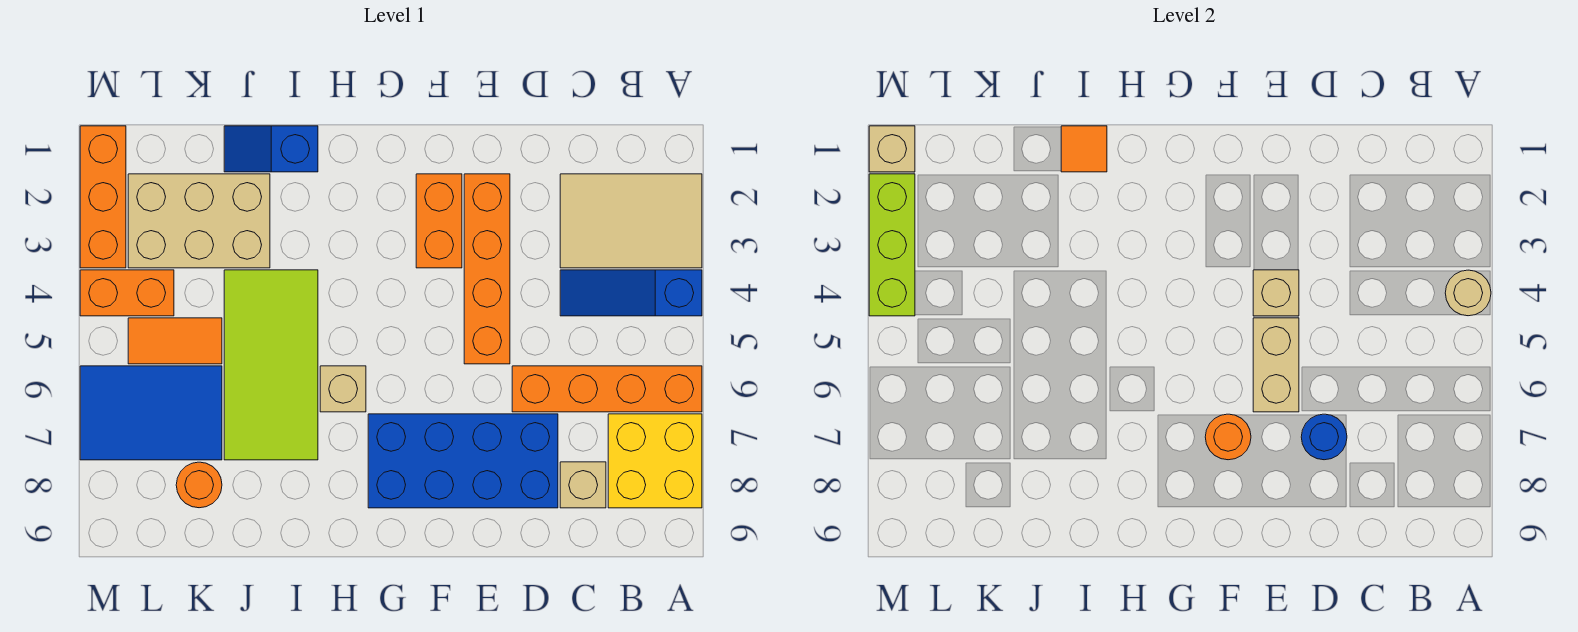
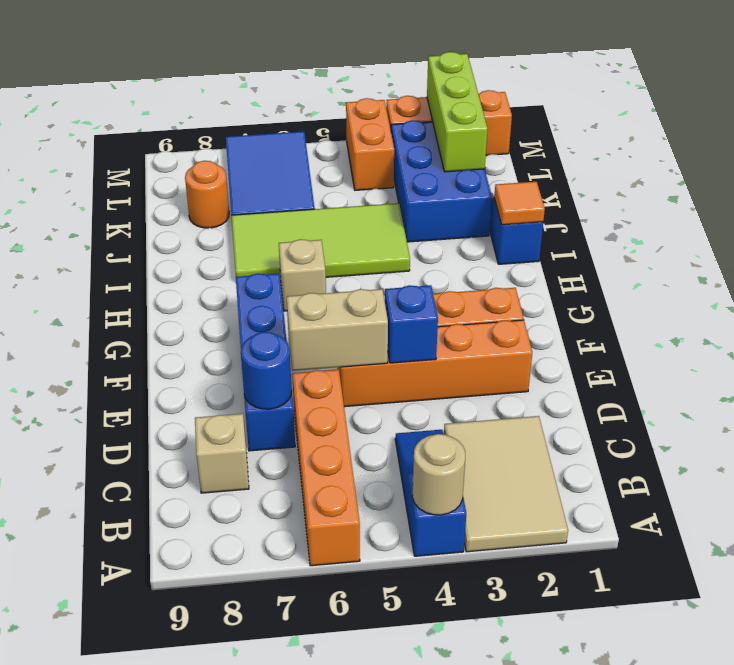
yellow brick A7:B8 level 1 -> none
blue brick D7:G8 level 1 -> blue brick D7:G7 level 1
tan brick E4 level 2 -> blue brick E4 level 2
orange round brick F7 level 2 -> none
tan brick J2:L3 level 1 -> blue brick J2:L3 level 1
orange tile K5:L5 level 1 -> none
tan brick M1 level 2 -> none
lime brick M2:M4 level 2 -> lime brick K2:M2 level 2

